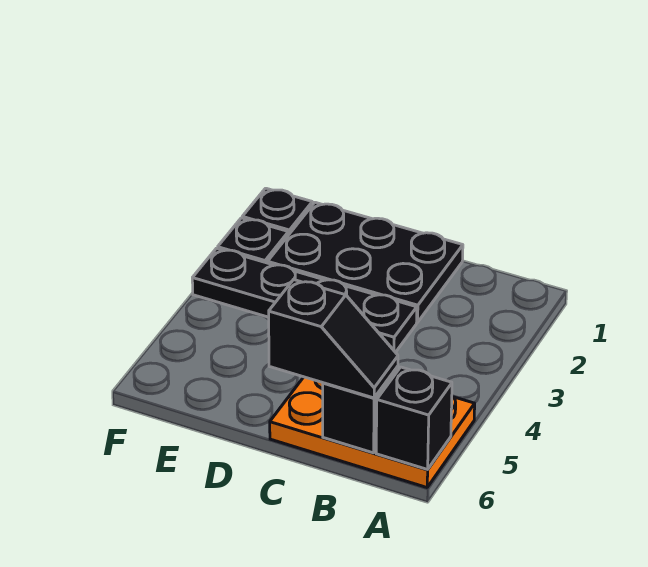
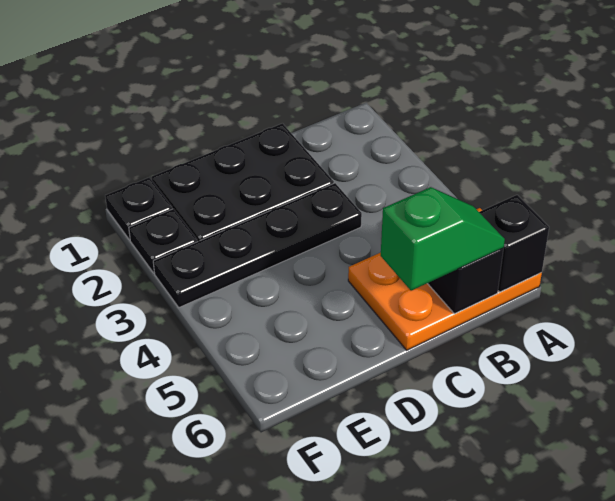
black slope B6:C6 level 3 top C -> green slope B6:C6 level 3 top C

